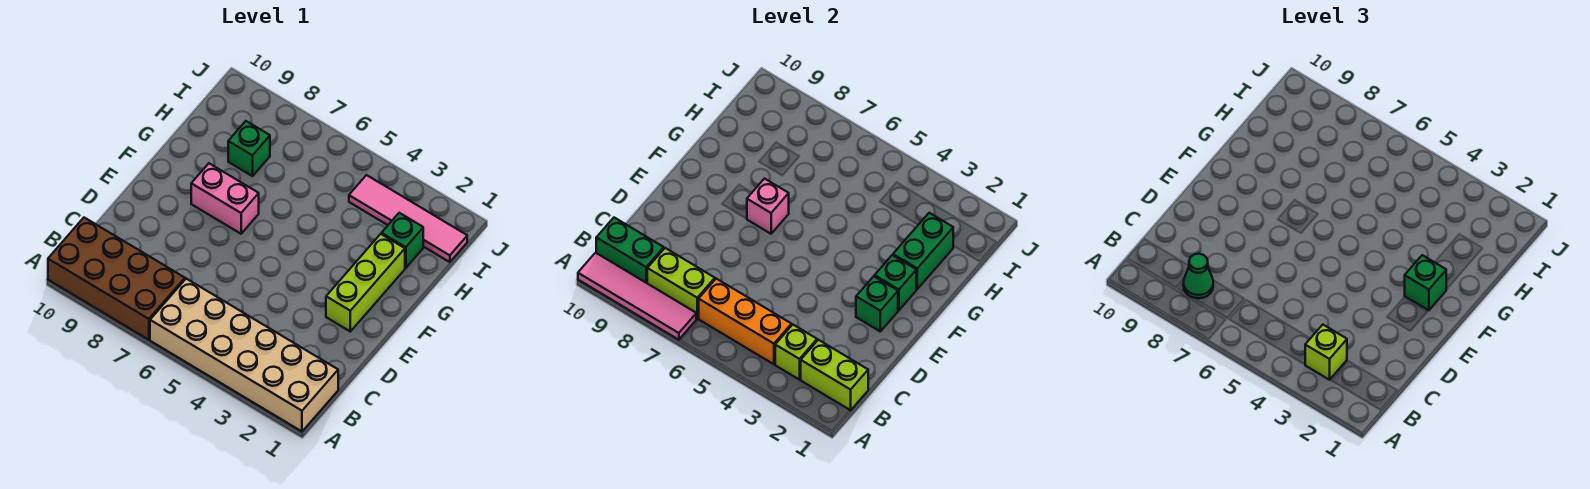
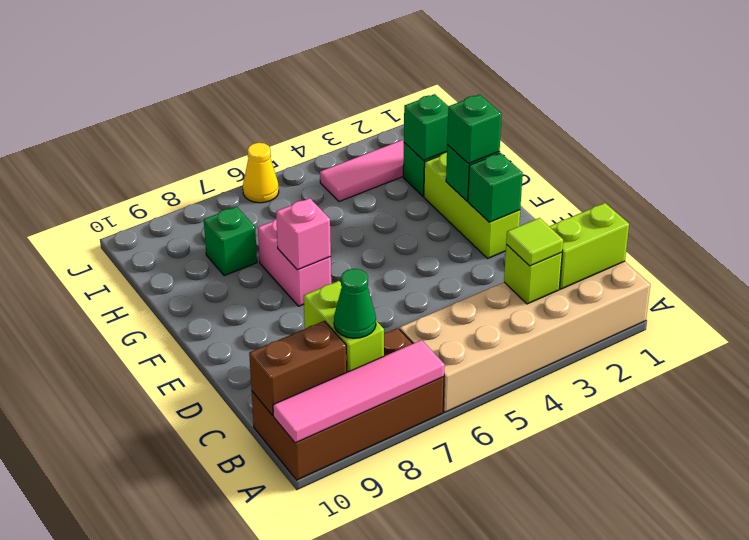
lime brick B3 level 3 -> lime tile B3 level 3
orange brick B4:B6 level 2 -> none
lime brick B7:B8 level 2 -> lime brick B8:C8 level 2
green brick B9:B10 level 2 -> brown brick B9:B10 level 2
pink brick F7:F8 level 1 -> pink brick F7:G7 level 1
green brick G2:H2 level 2 -> green brick H2 level 2
none -> yellow cone J6 level 1

